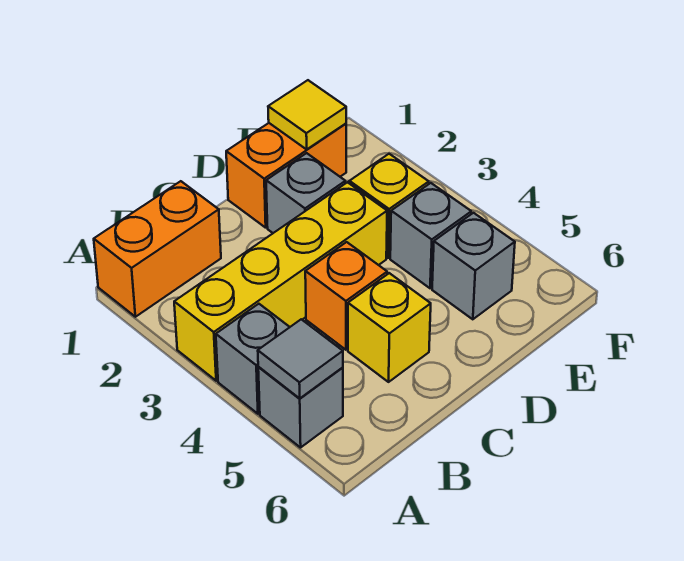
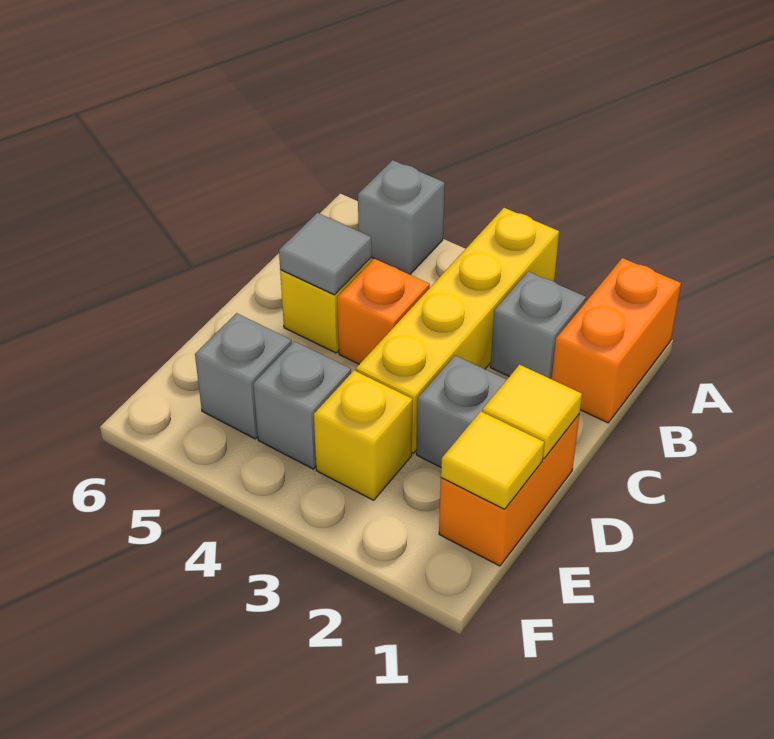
grey brick A4 level 1 -> grey brick B2 level 1
grey tile A5 level 2 -> grey tile C5 level 2
none -> yellow tile D1 level 2

